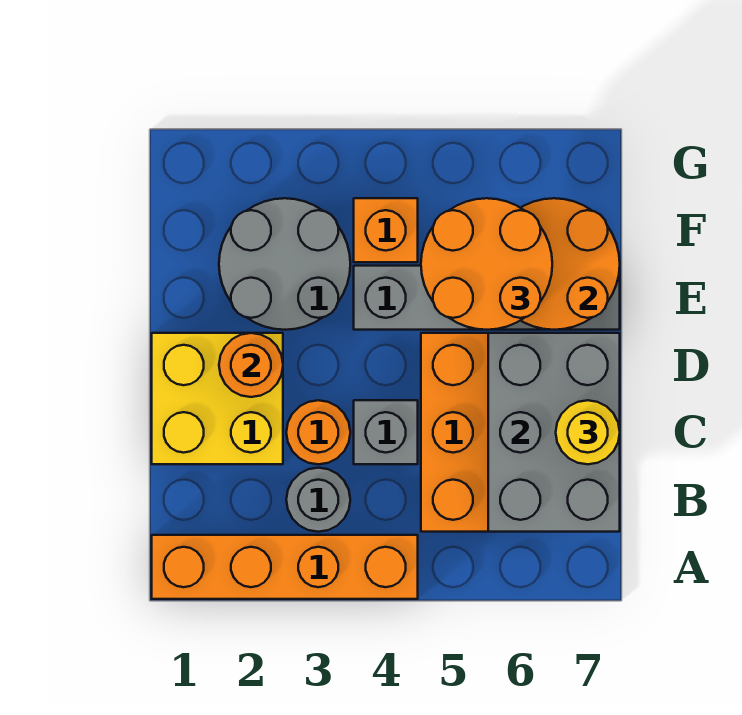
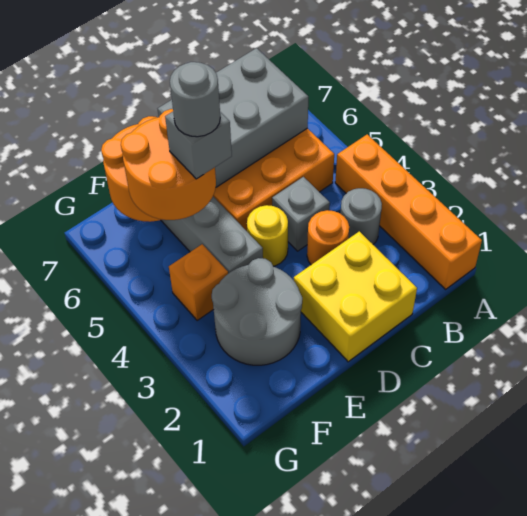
yellow round brick C7 level 3 -> yellow round brick D4 level 1
orange round brick D2 level 2 -> none
none -> grey brick E5 level 4
none -> grey round brick E5 level 5

